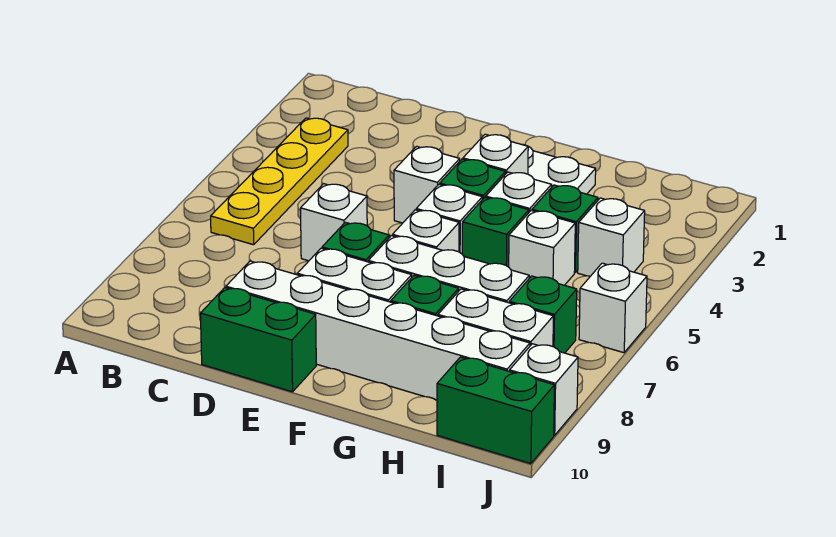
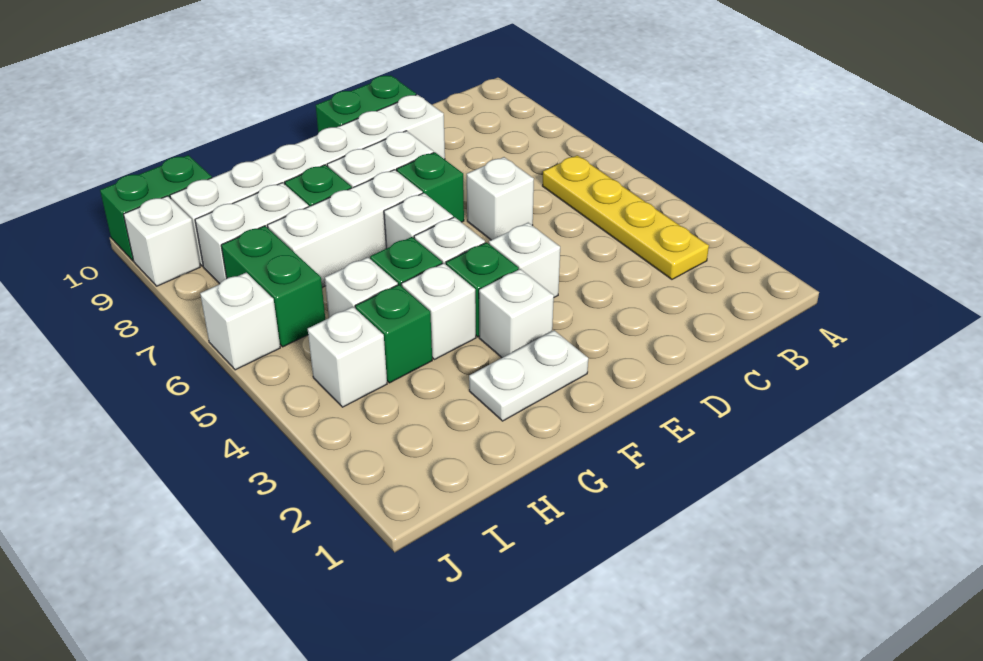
green brick I7 level 1 -> green brick I6:I7 level 1

